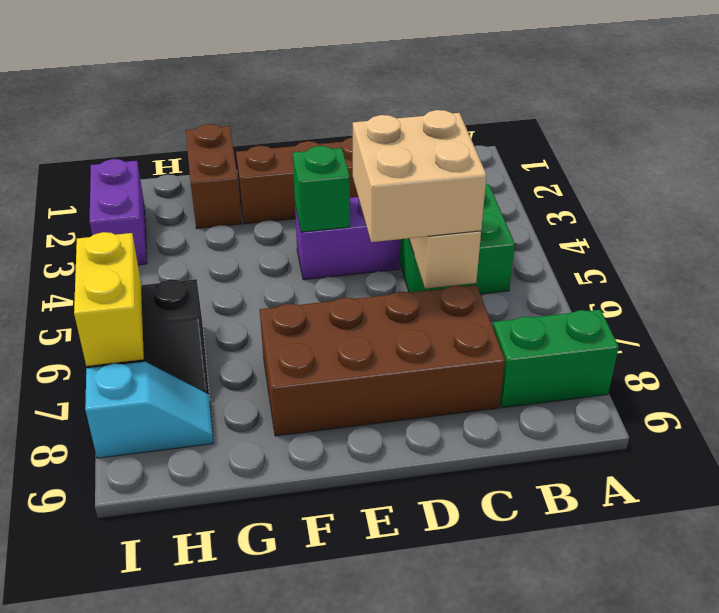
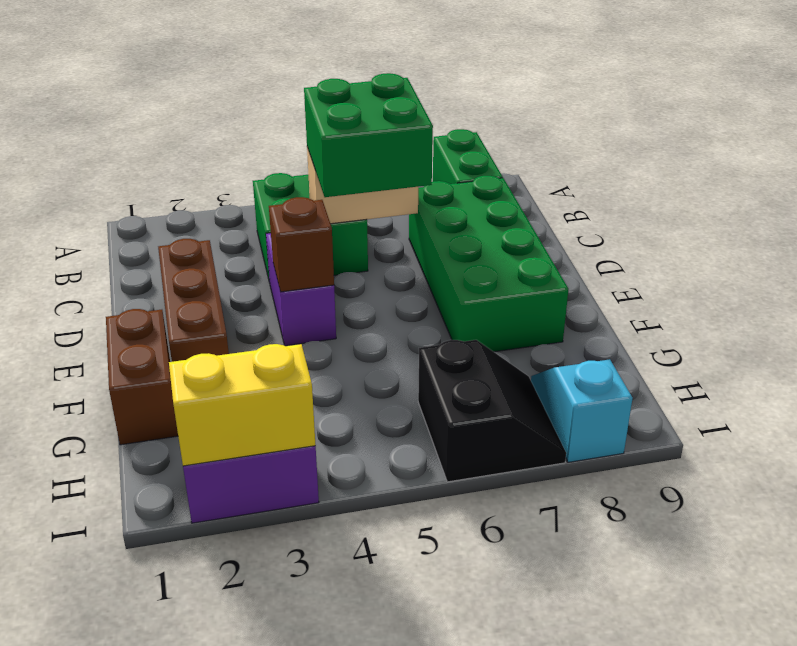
tan brick C5:D6 level 3 -> green brick C5:D6 level 3
brown brick C7:F8 level 1 -> green brick C7:F8 level 1
green brick E4 level 2 -> brown brick E4 level 2
brown brick G1:G2 level 1 -> brown brick F1:G1 level 1
yellow brick I6:I7 level 2 -> yellow brick I2:I3 level 2

